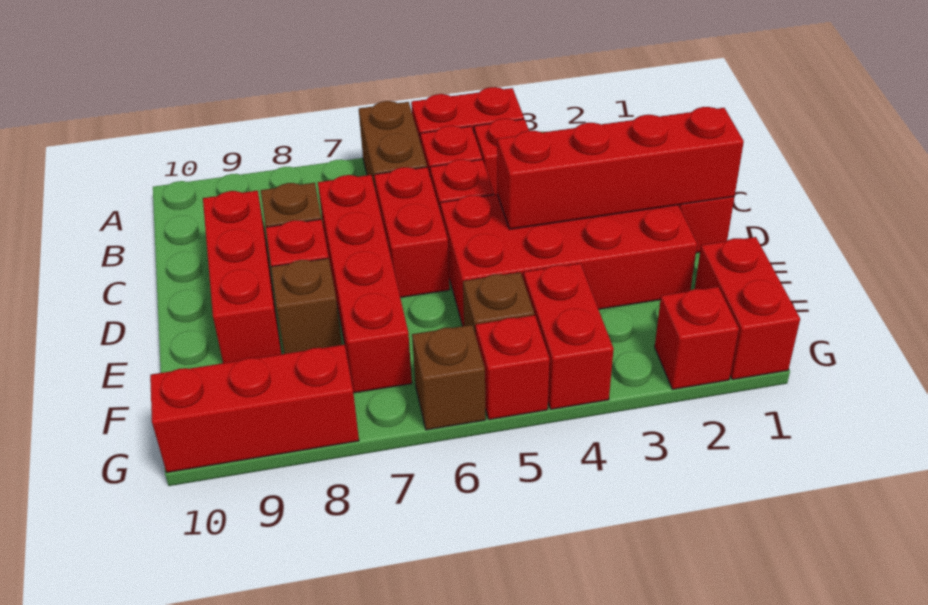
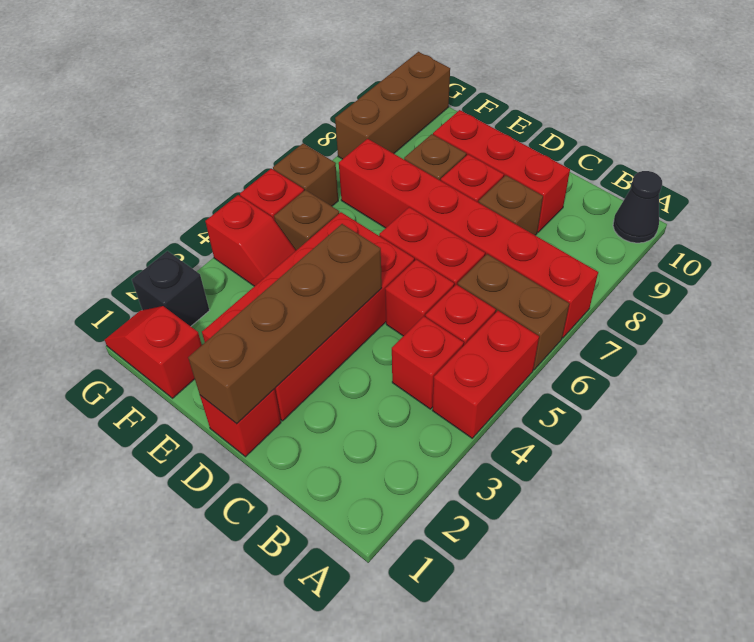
none -> black cone A10 level 1
red brick C7:F7 level 1 -> red brick A7:F7 level 1
red brick D1:D4 level 2 -> brown brick D1:D4 level 2
red brick F1:G1 level 1 -> red slope F1:G1 level 1 top F
red brick F4:G4 level 1 -> red slope F4:G4 level 1 top G
red brick G2 level 1 -> black brick G2 level 1
red brick G8:G10 level 1 -> brown brick G8:G10 level 1

